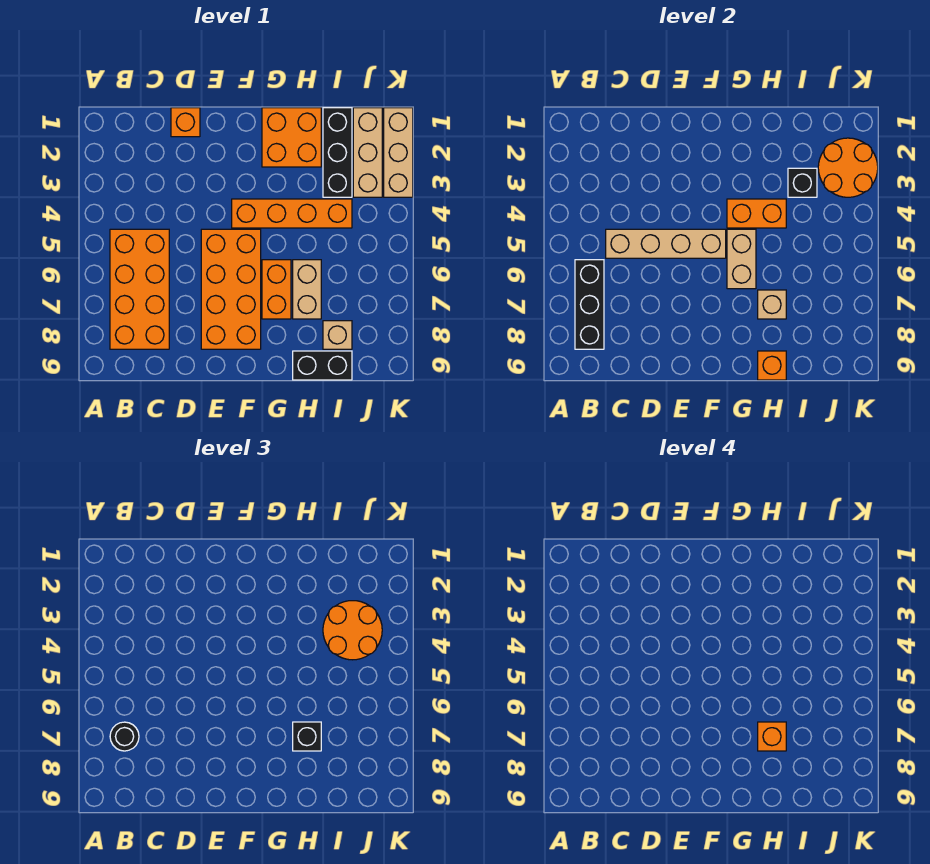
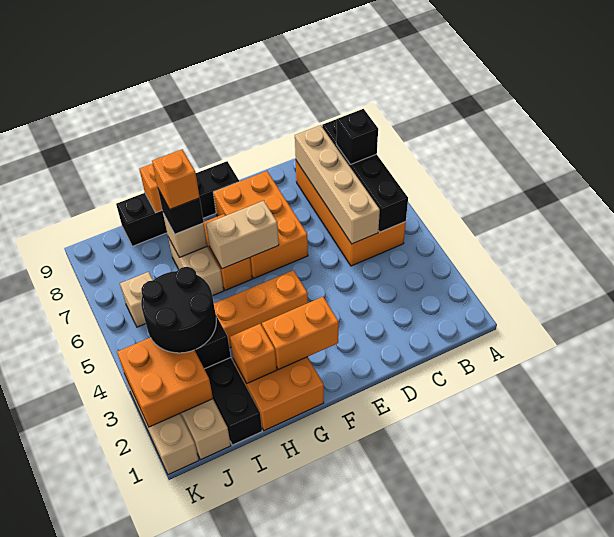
black brick B6:B8 level 2 -> black brick B5:B8 level 2
black round brick B7 level 3 -> black brick B7 level 3
tan brick C5:F5 level 2 -> tan brick C5:C8 level 2
orange brick D1 level 1 -> orange brick H2 level 2
orange brick E5:F8 level 1 -> orange brick E6:F8 level 1
orange brick G4:H4 level 2 -> orange brick F2:G2 level 2
tan brick G5:G6 level 2 -> tan brick F6:G6 level 2
black brick H9:I9 level 1 -> black brick F9:I9 level 1
orange round brick I3:J4 level 3 -> black round brick I3:J4 level 3
tan brick I8 level 1 -> tan brick J6 level 1
orange round brick J2:K3 level 2 -> orange brick J2:K3 level 2

